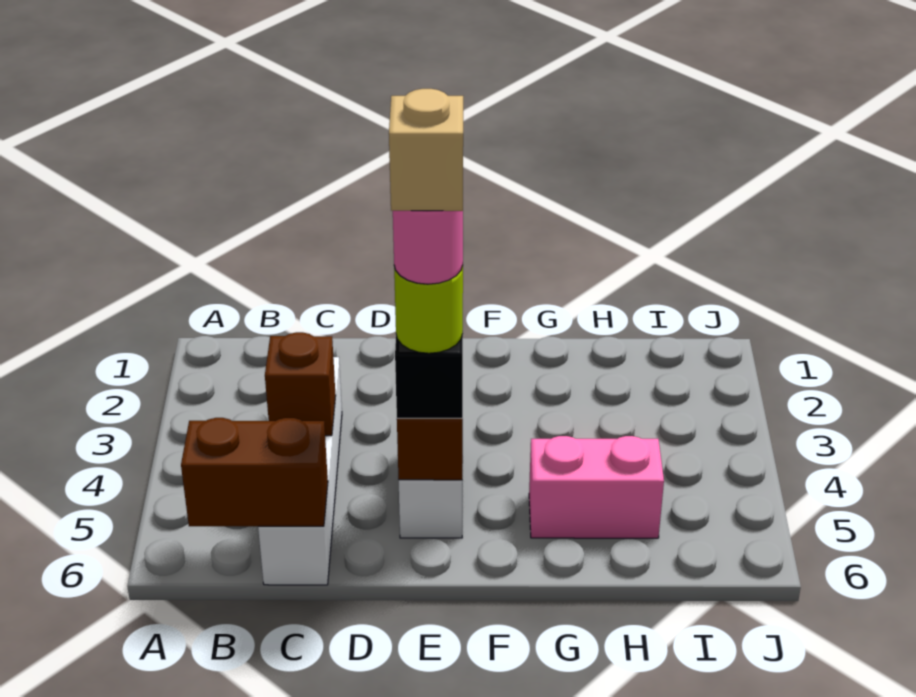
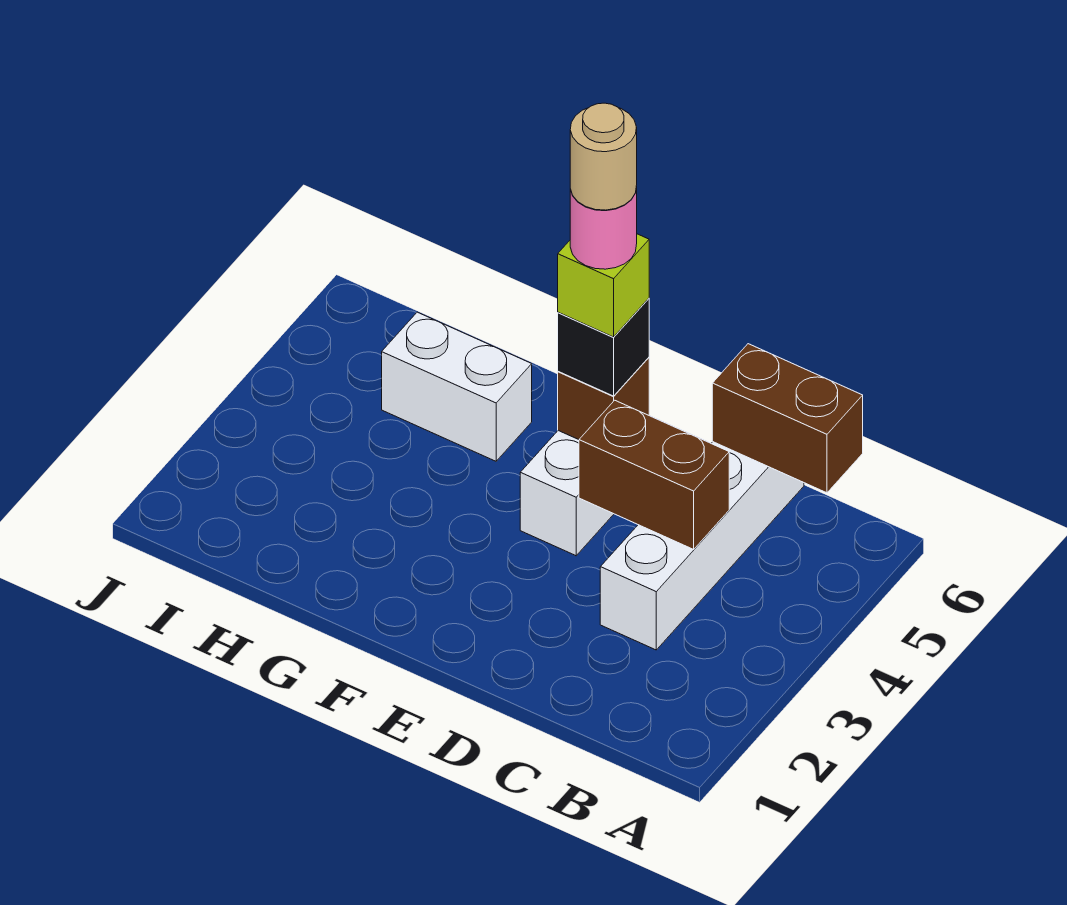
brown brick C4 level 2 -> brown brick C4:D4 level 2
lime round brick E5 level 4 -> lime brick E5 level 4
tan brick E5 level 6 -> tan round brick E5 level 6
pink brick G5:H5 level 1 -> white brick G5:H5 level 1

